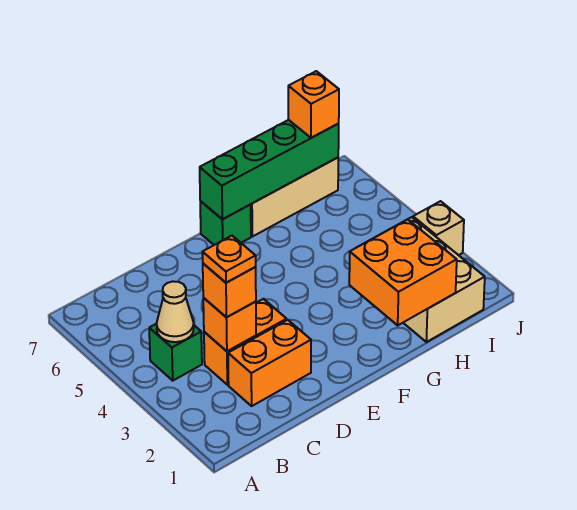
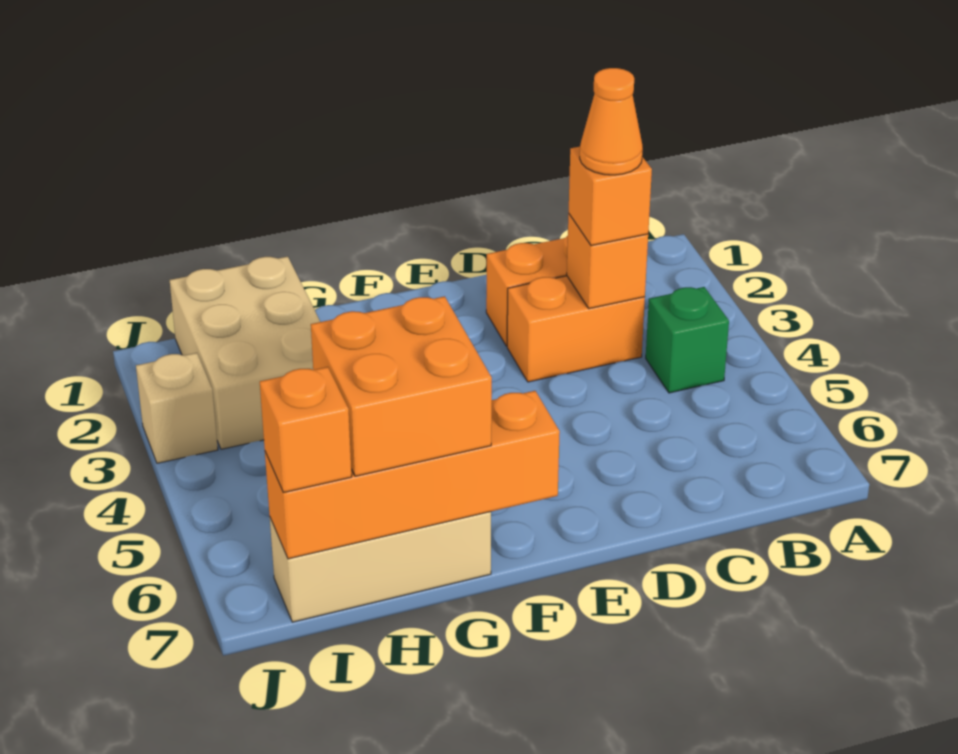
tan cone B4 level 2 -> none
orange plate C3 level 4 -> orange cone C3 level 4
green brick F7 level 1 -> none
green brick F7:I7 level 2 -> orange brick F7:I7 level 2
orange brick G1:H2 level 2 -> orange brick G6:H7 level 3

